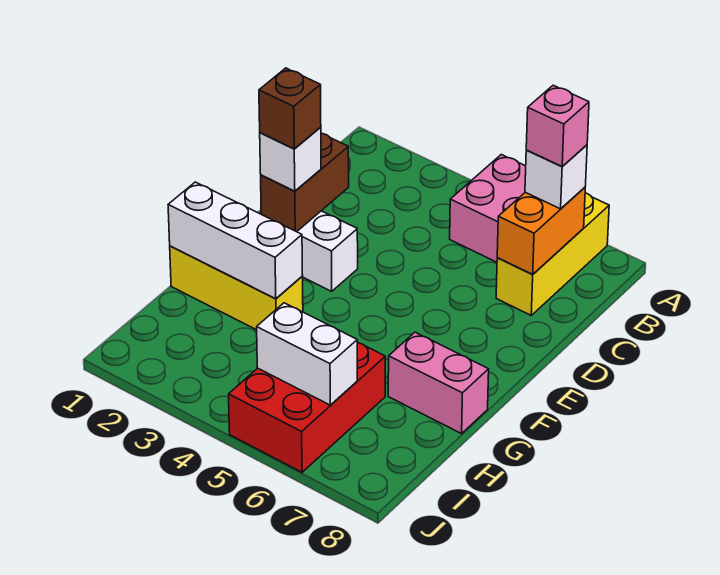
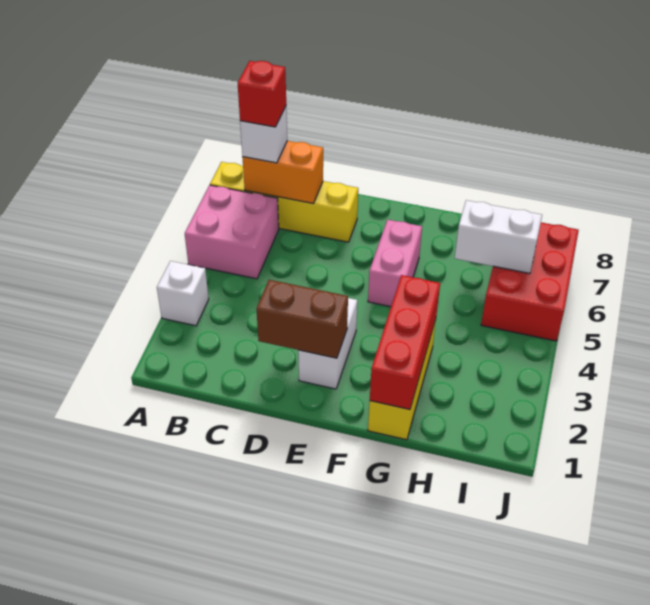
yellow brick A7:C7 level 1 -> yellow brick A7:D7 level 1
pink brick B7 level 4 -> red brick B7 level 4
white brick E2 level 3 -> white brick A3 level 1
brown brick E2 level 4 -> none
white brick G1:G3 level 2 -> red brick G1:G3 level 2
pink brick G7:G8 level 1 -> pink brick F5:F6 level 1
red brick H5:J6 level 1 -> red brick I5:J7 level 1
white brick I5:I6 level 2 -> white brick H6:I6 level 2

